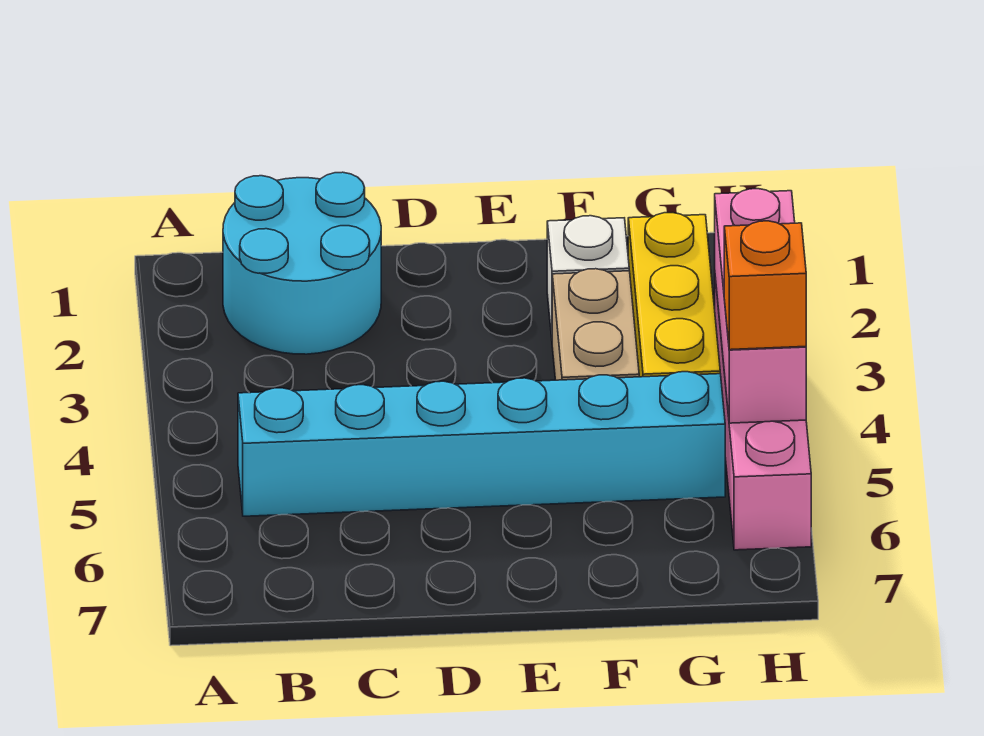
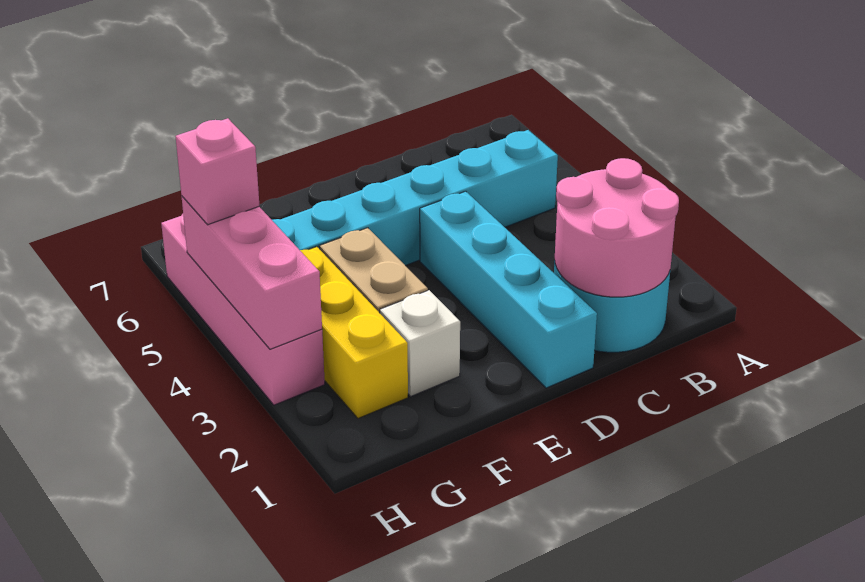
none -> pink round brick B1:C2 level 2
none -> cyan brick D1:D4 level 1
orange brick H5 level 3 -> pink brick H5 level 3

